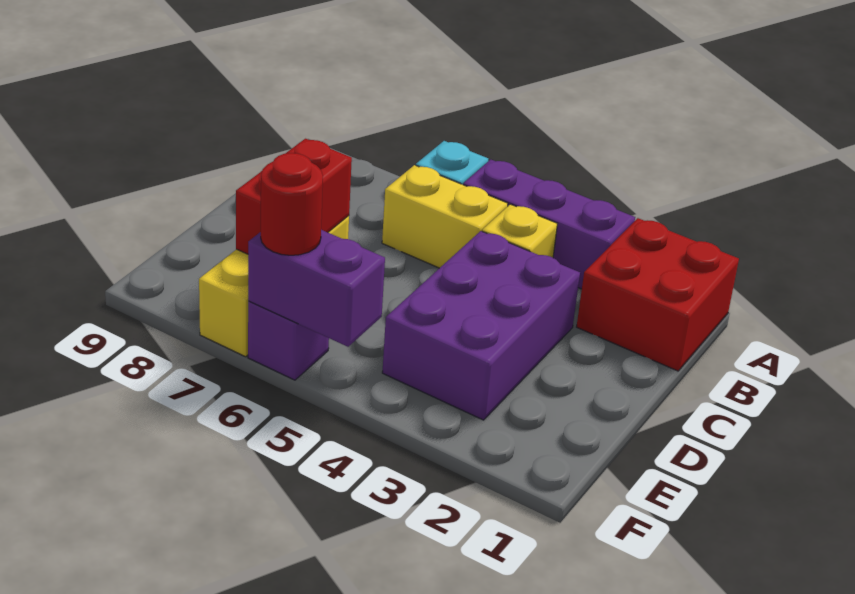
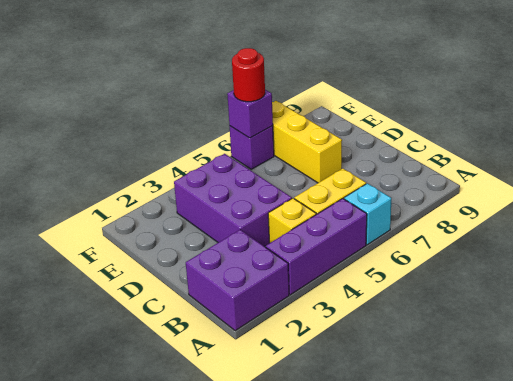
red brick A1:B2 level 1 -> purple brick A1:B2 level 1
red brick D7:E7 level 2 -> none
purple brick F5:F6 level 2 -> purple brick F6 level 2

